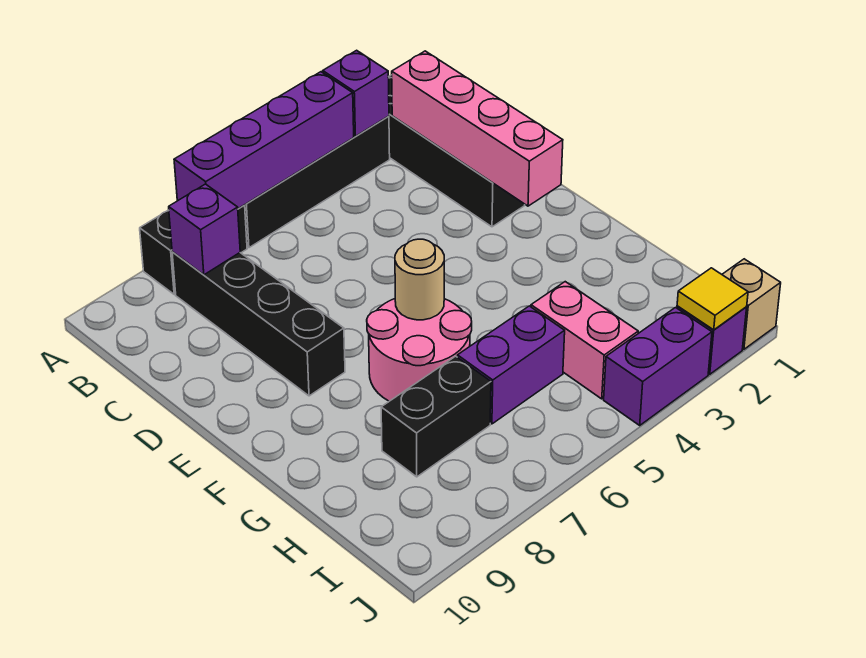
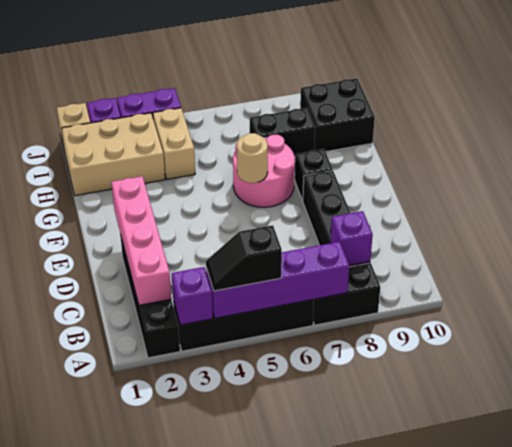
none -> black slope A4:A5 level 3 top 5
none -> black brick F8 level 1
none -> tan brick H1:I3 level 1
pink brick H4:I4 level 1 -> tan brick H4:I4 level 1
purple brick H5:H6 level 1 -> none
none -> black brick H9:I10 level 1
yellow tile J2 level 2 -> none

